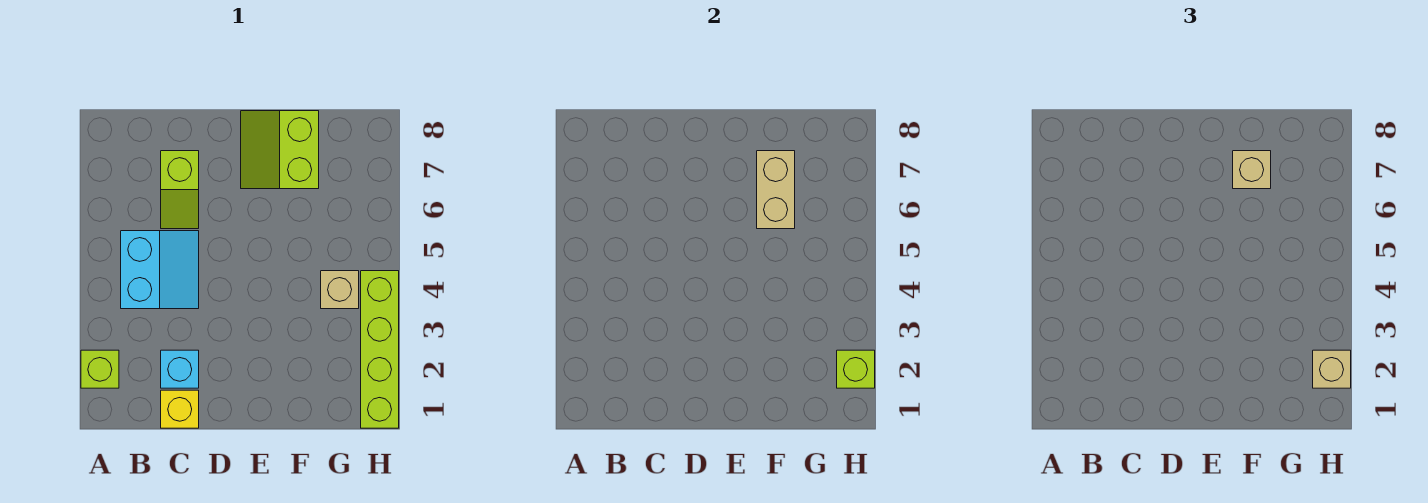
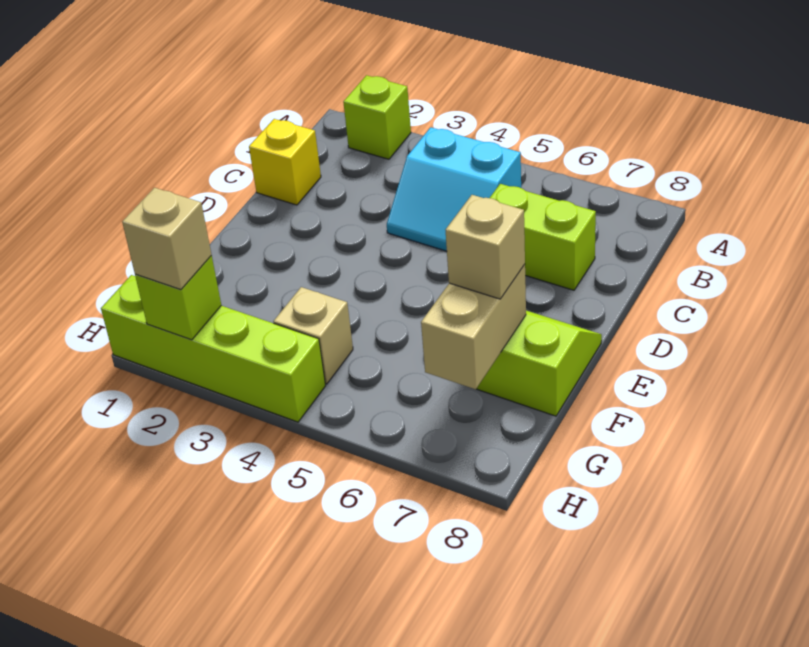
cyan brick C2 level 1 -> none
lime slope C6:C7 level 1 top 7 -> lime brick C6:C7 level 1
tan brick F6:F7 level 2 -> tan brick F7:G7 level 2

